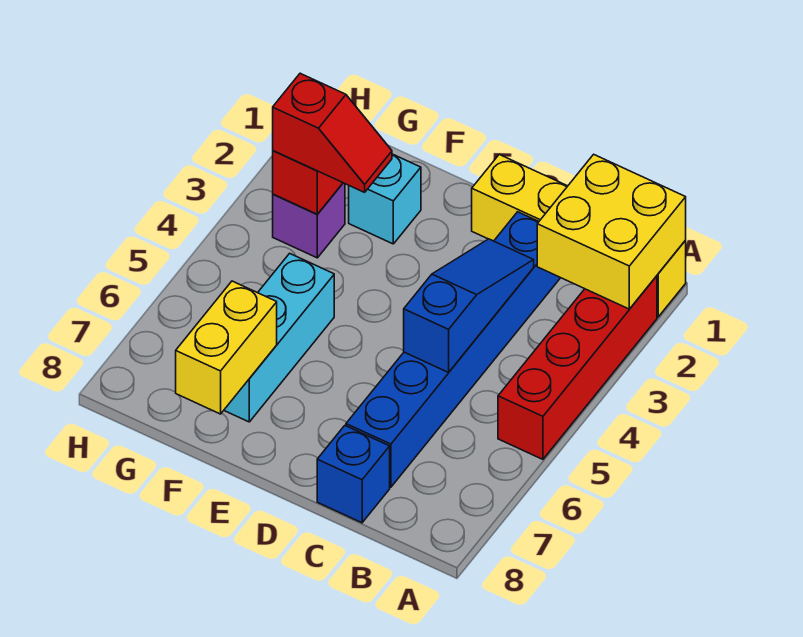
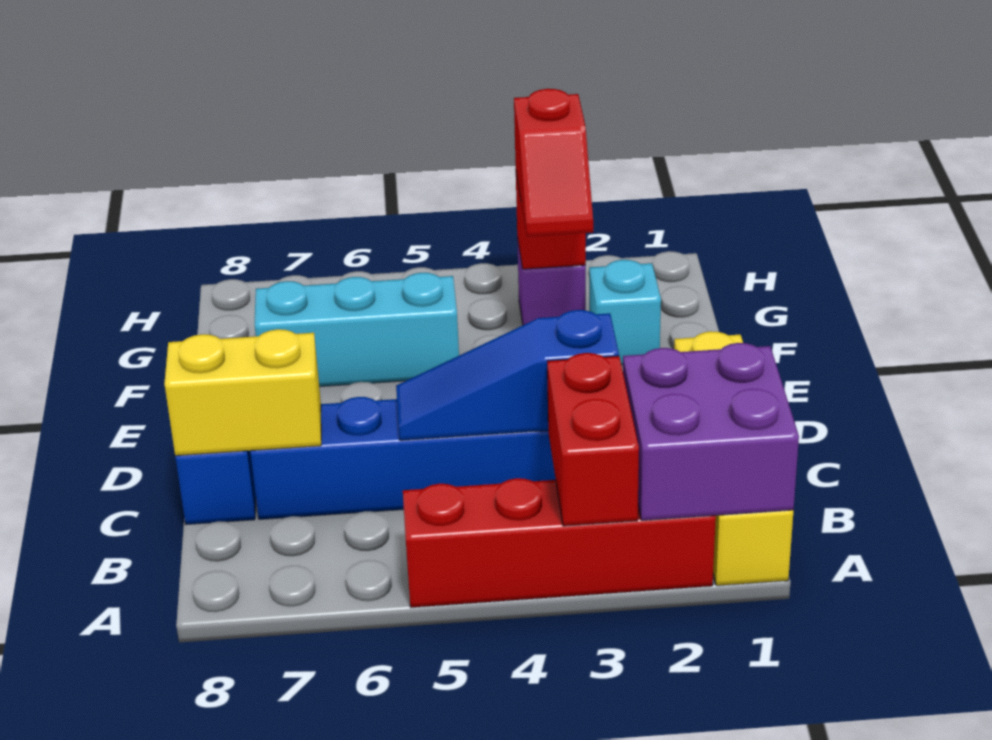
yellow brick A1:B2 level 2 -> purple brick A1:B2 level 2
none -> red brick A3:B3 level 2
blue slope C3:C5 level 2 top 5 -> blue slope C3:C5 level 2 top 3
yellow brick F7:F8 level 2 -> yellow brick C7:C8 level 2

